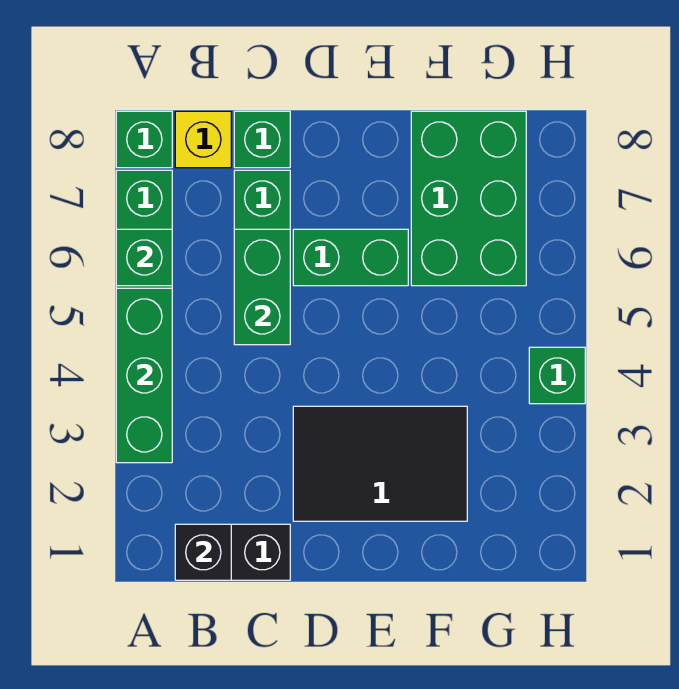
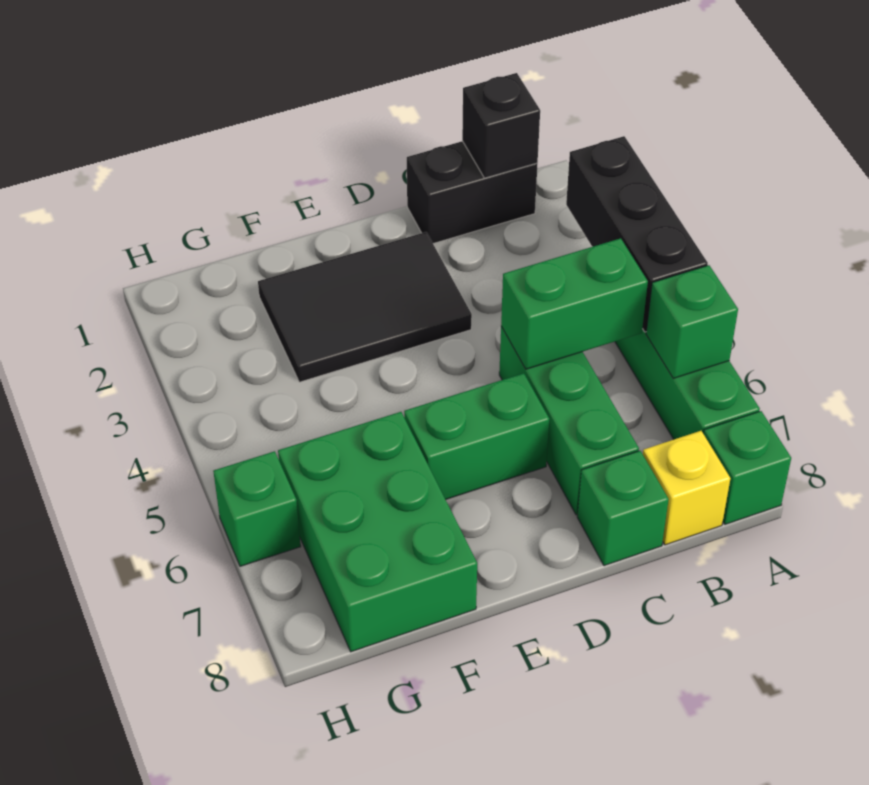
green brick A3:A5 level 2 -> black brick A3:A5 level 2
green brick C5:C6 level 2 -> green brick B5:C5 level 2
green brick H4 level 1 -> green brick H6 level 1

